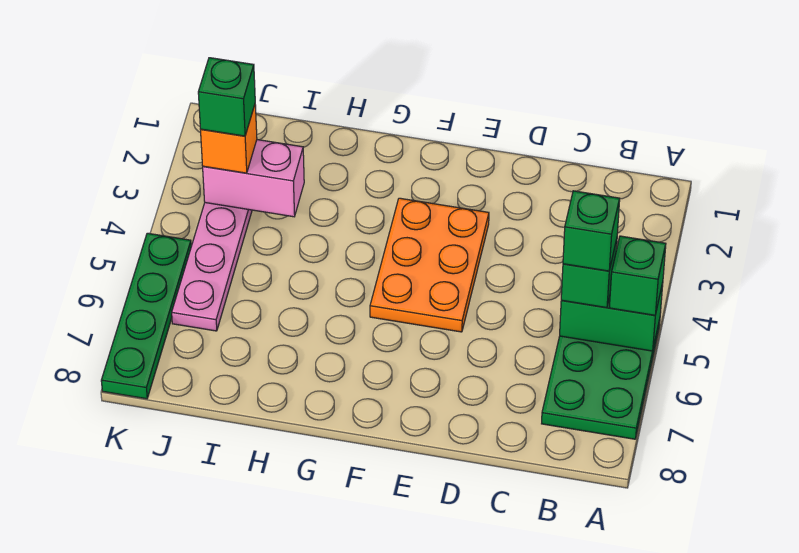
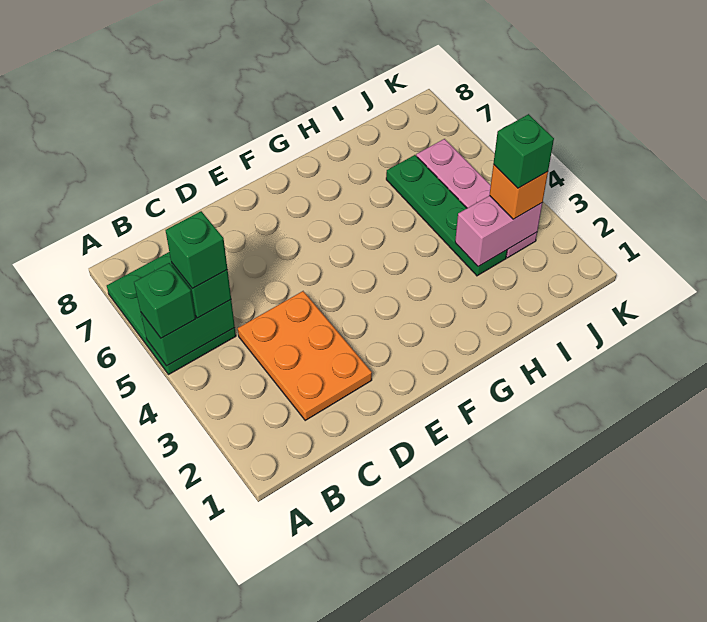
orange plate E3:F5 level 1 -> orange plate C2:D4 level 1
green plate K5:K8 level 1 -> green plate I3:I6 level 1

